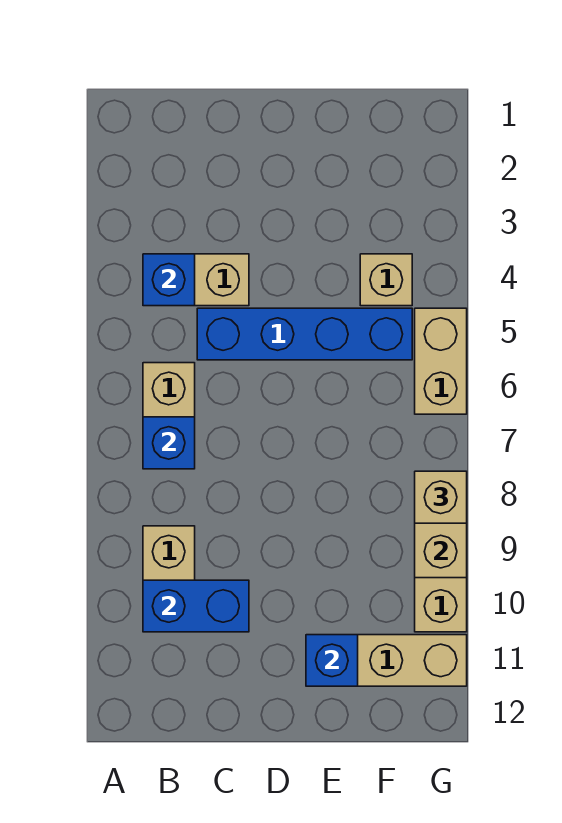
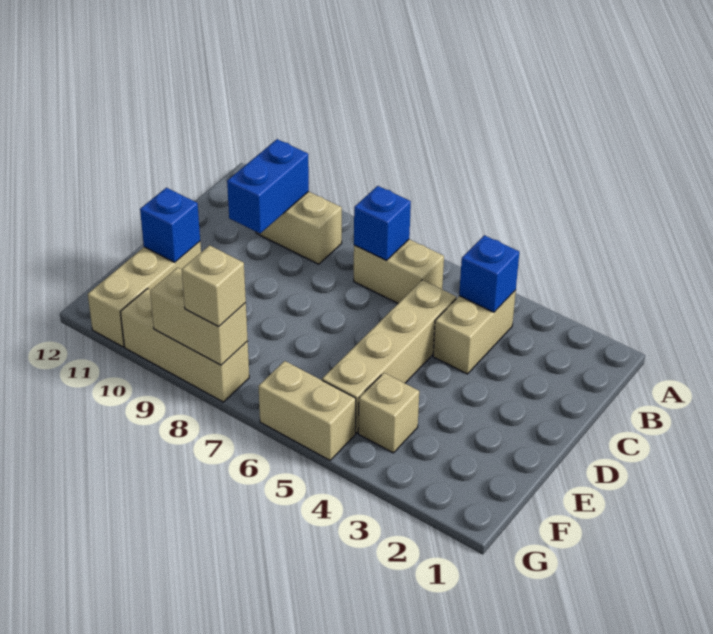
blue brick C5:F5 level 1 -> tan brick C5:F5 level 1

